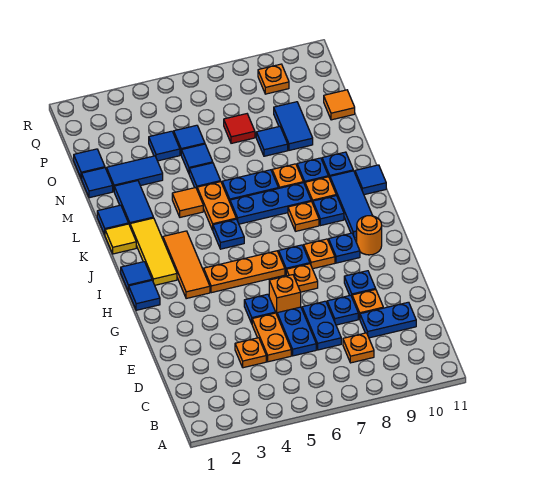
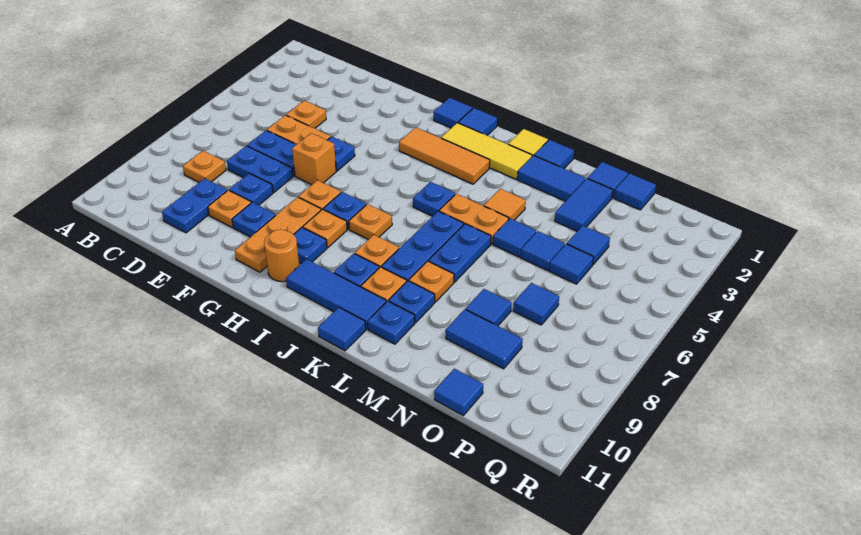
orange plate H4:H6 level 1 -> orange plate G8:G10 level 1
red tile O7 level 1 -> blue tile O7 level 1
orange tile O11 level 1 -> blue tile O11 level 1
orange plate Q9 level 1 -> orange plate I7 level 1

